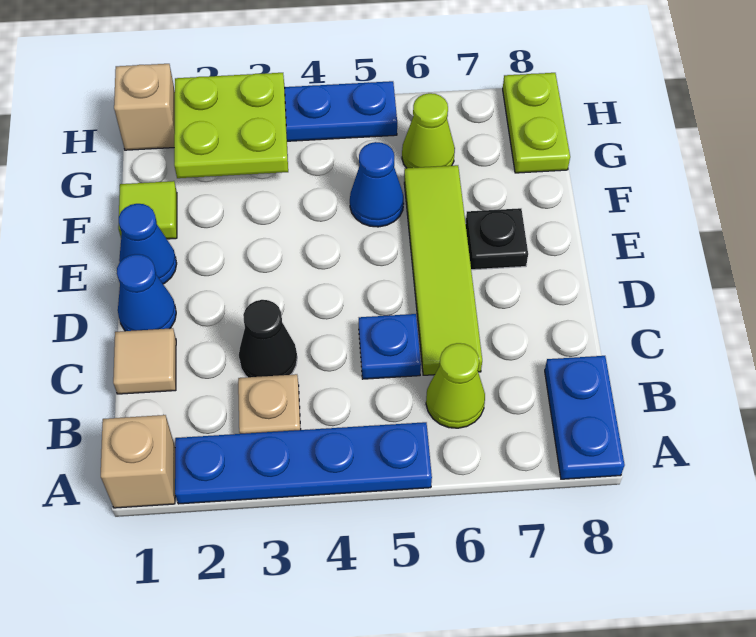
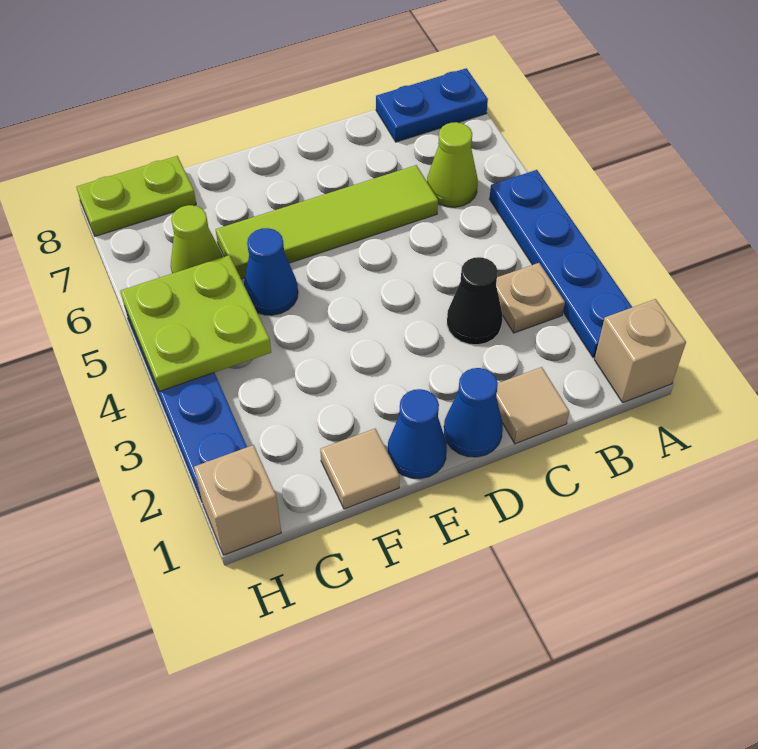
blue plate C5 level 1 -> none
black plate E7 level 1 -> none
lime tile F1 level 1 -> tan tile F1 level 1
lime plate G2:H3 level 2 -> lime plate G4:H5 level 2

